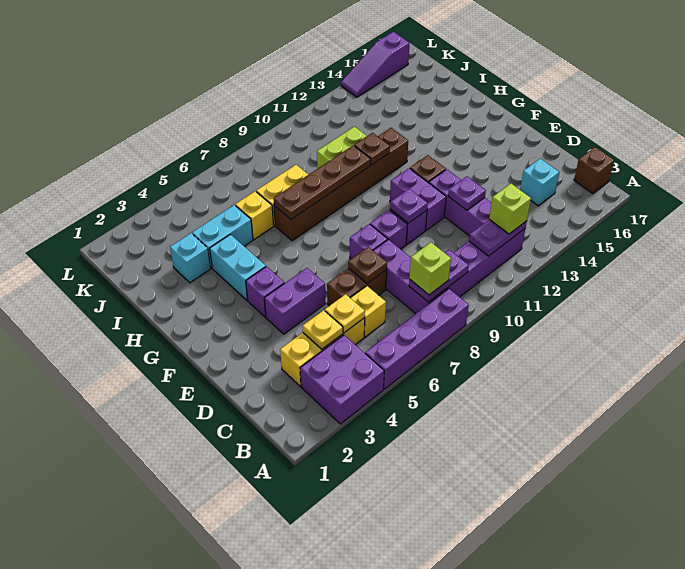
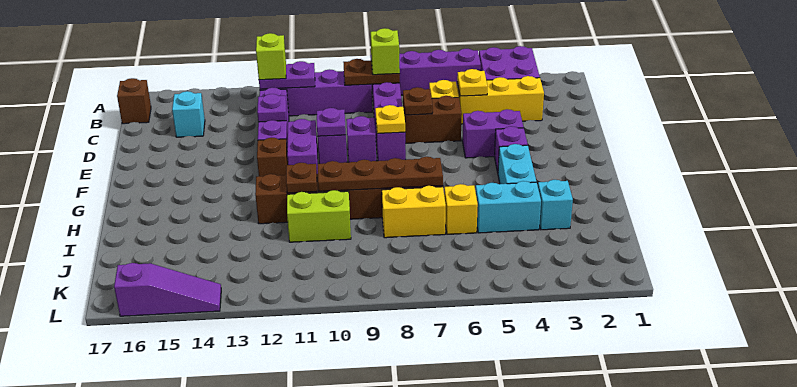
purple plate B8:B9 level 2 -> brown plate B8:B9 level 2
yellow plate C4 level 2 -> yellow plate E8 level 2

